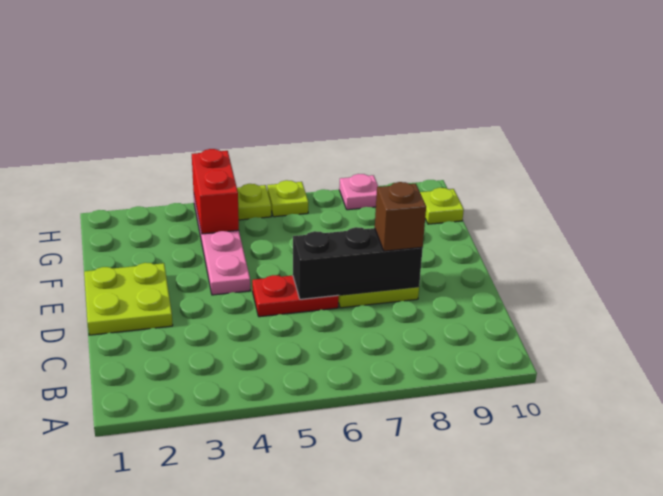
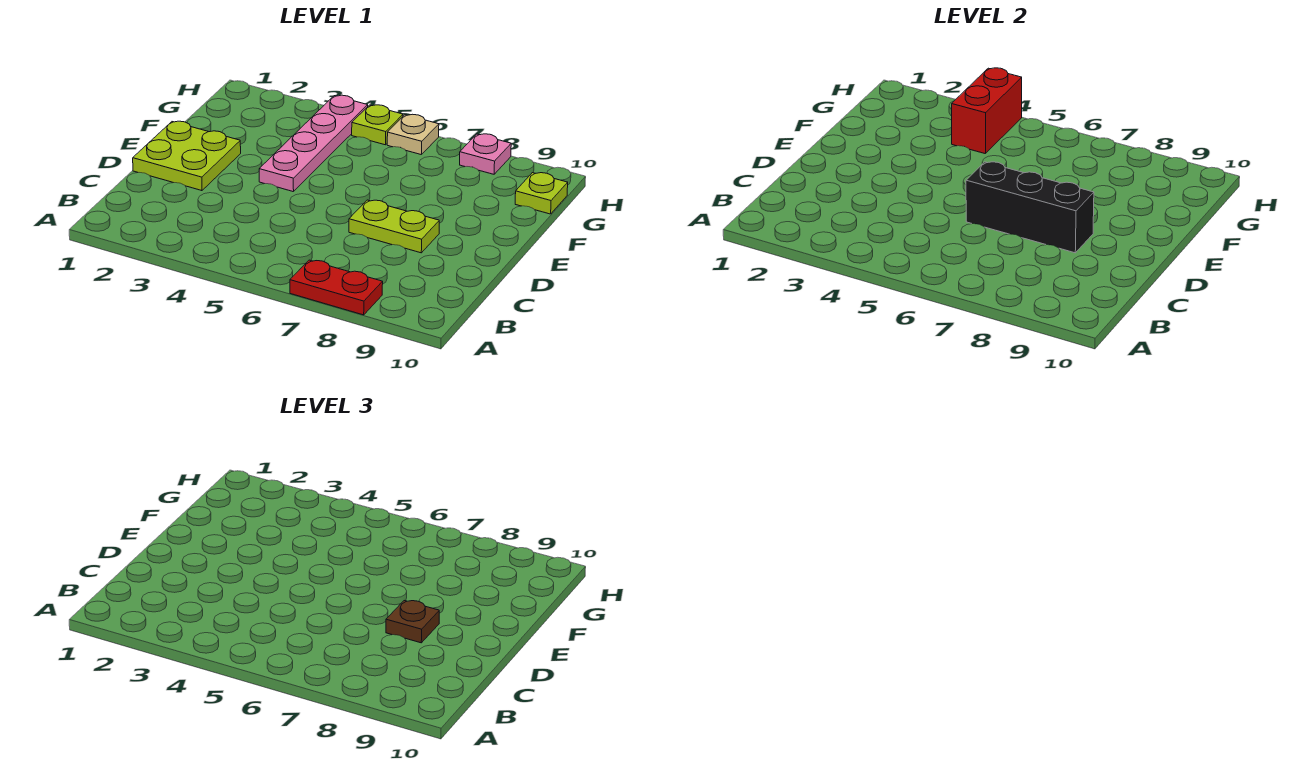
red plate D5:D6 level 1 -> red plate A7:A8 level 1
brown brick D8 level 3 -> brown plate D8 level 3
lime plate H6 level 1 -> tan plate H6 level 1

